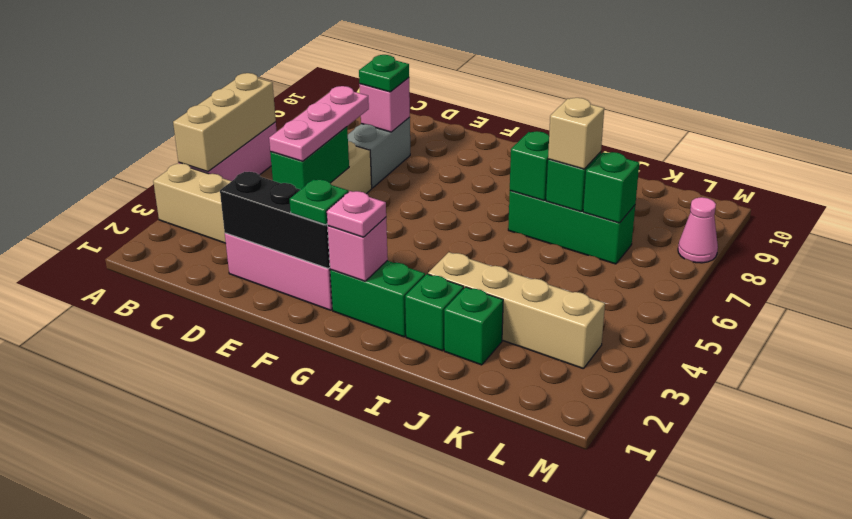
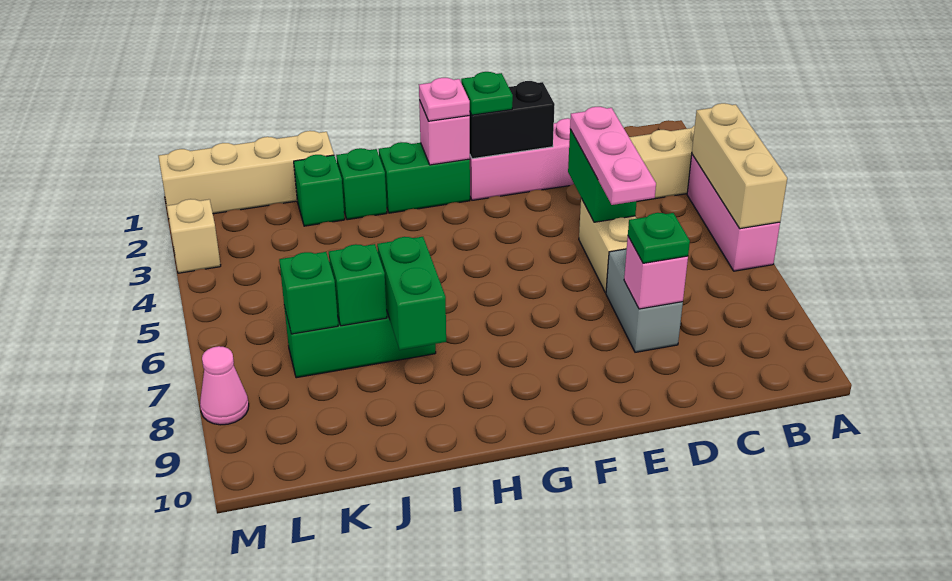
black brick D2:F2 level 2 -> black brick E2:F2 level 2
tan brick I3:L3 level 1 -> tan brick J1:M1 level 1
green brick I7 level 2 -> green brick I7:I8 level 2
tan brick J7 level 3 -> tan brick M3 level 1

